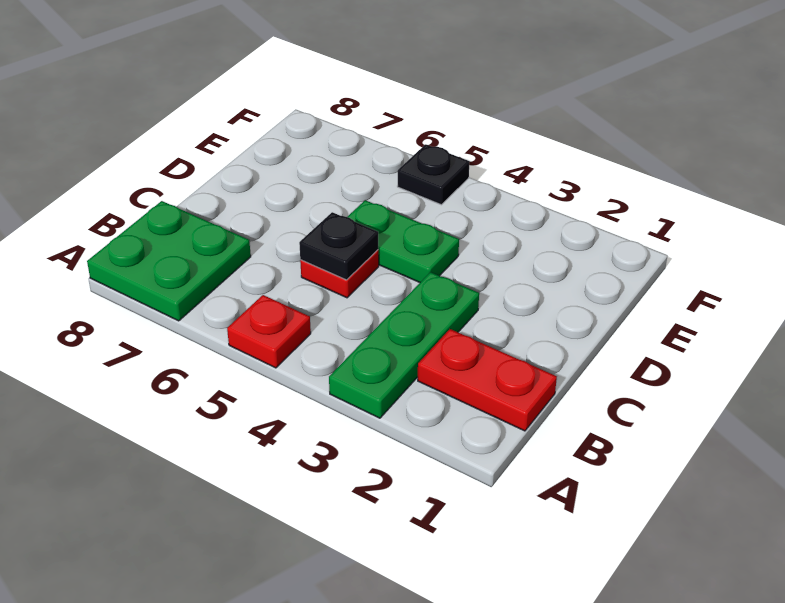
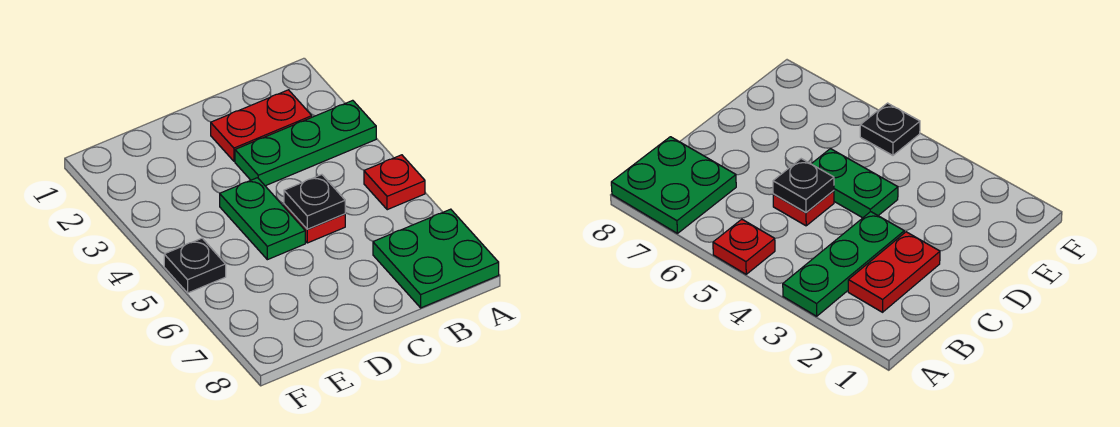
red plate B1:B2 level 1 -> red plate B2:C2 level 1

